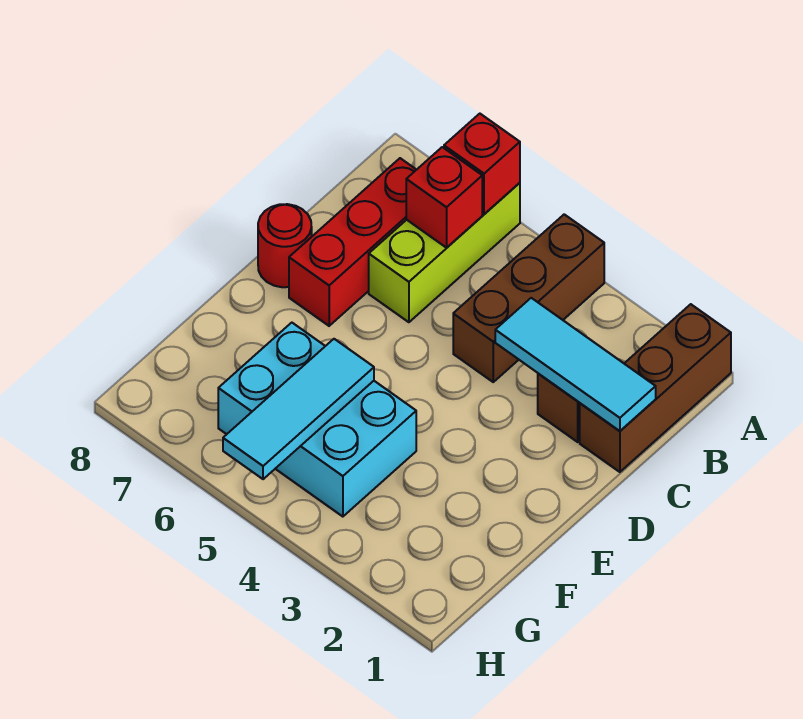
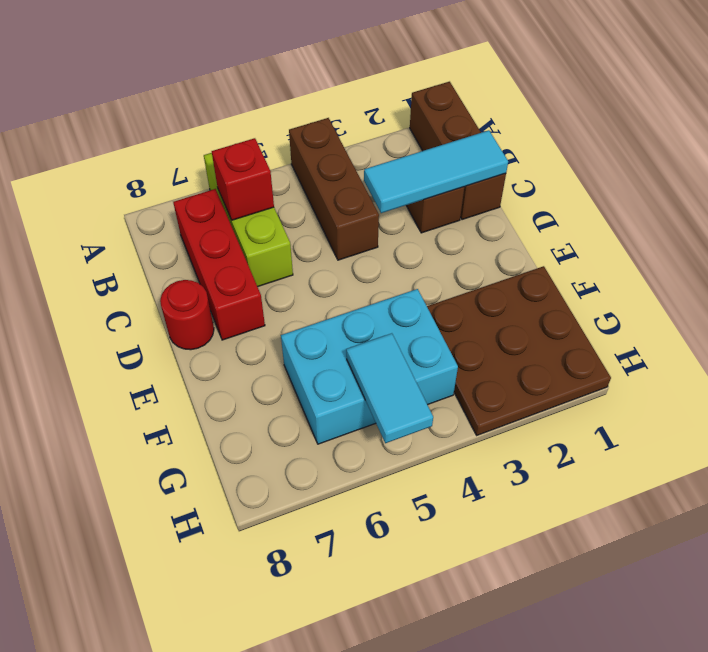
red brick A6 level 2 -> none
none -> brown plate F1:H3 level 1
cyan tile F5:H5 level 2 -> cyan tile G5:H5 level 2

